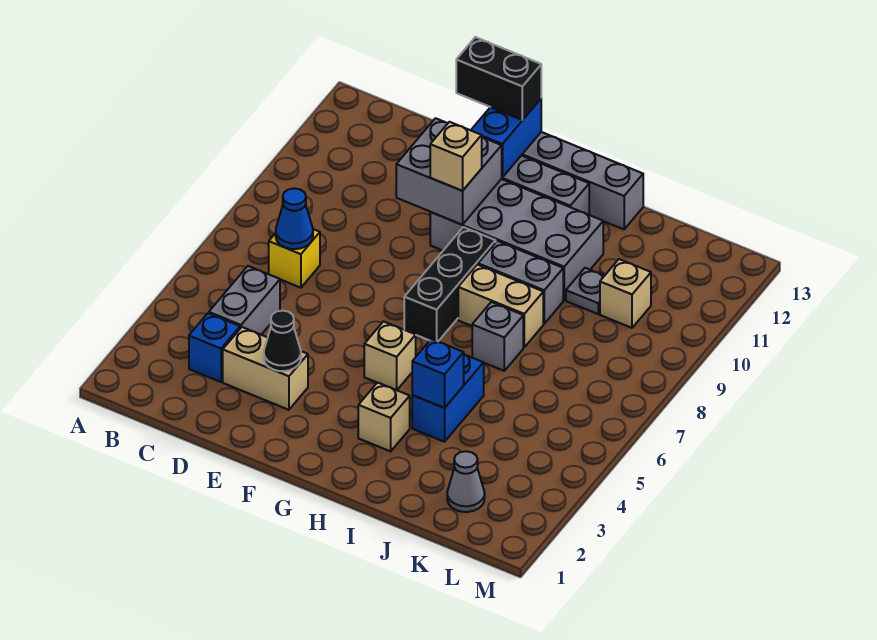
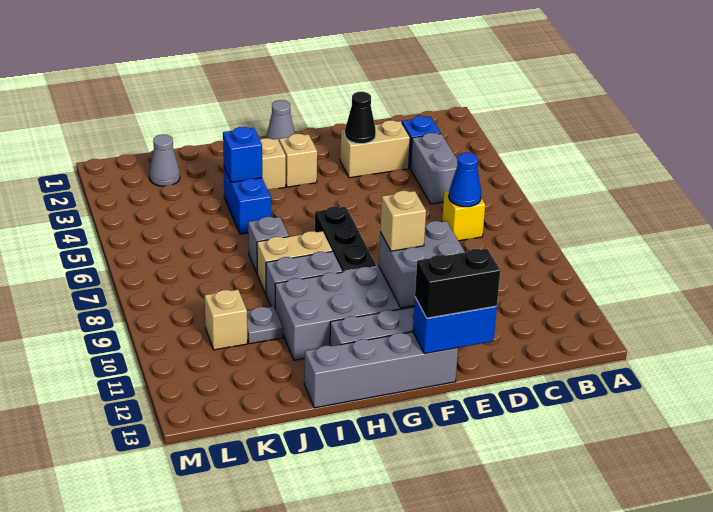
blue brick F12:F13 level 2 -> blue brick E13:F13 level 2
none -> grey cone G1 level 1
tan brick G5 level 1 -> tan brick G3 level 1

